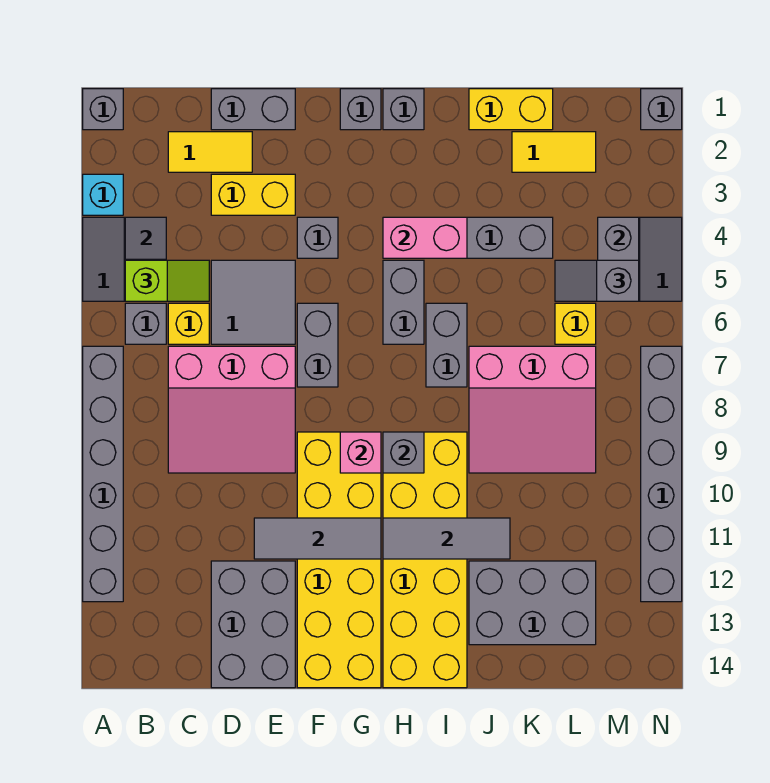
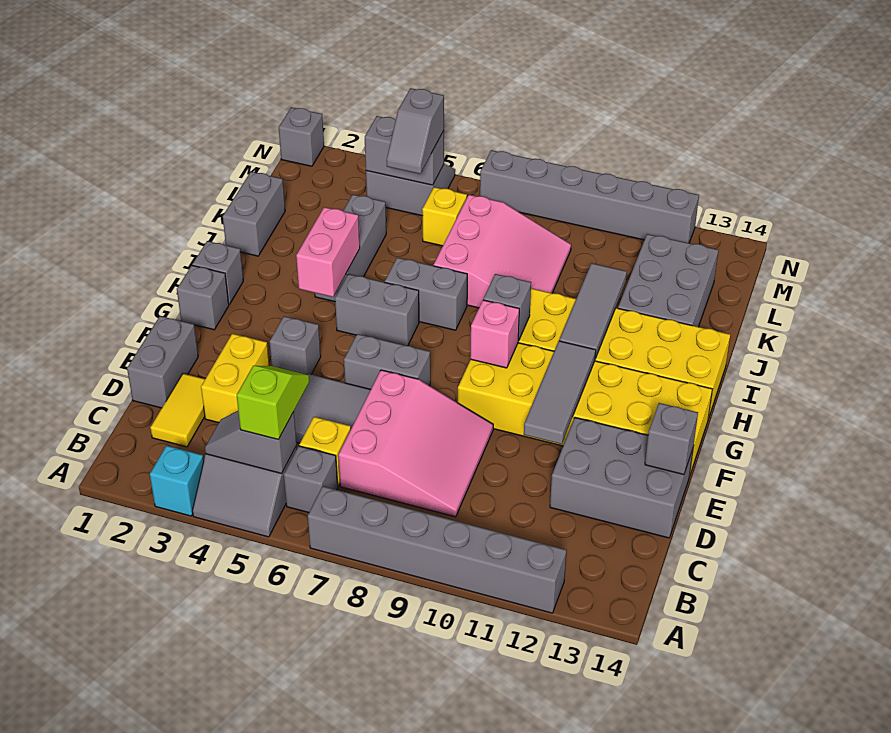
grey brick A1 level 1 -> grey brick E14 level 2
yellow brick J1:K1 level 1 -> grey brick J1:K1 level 1
yellow tile K2:L2 level 1 -> none

